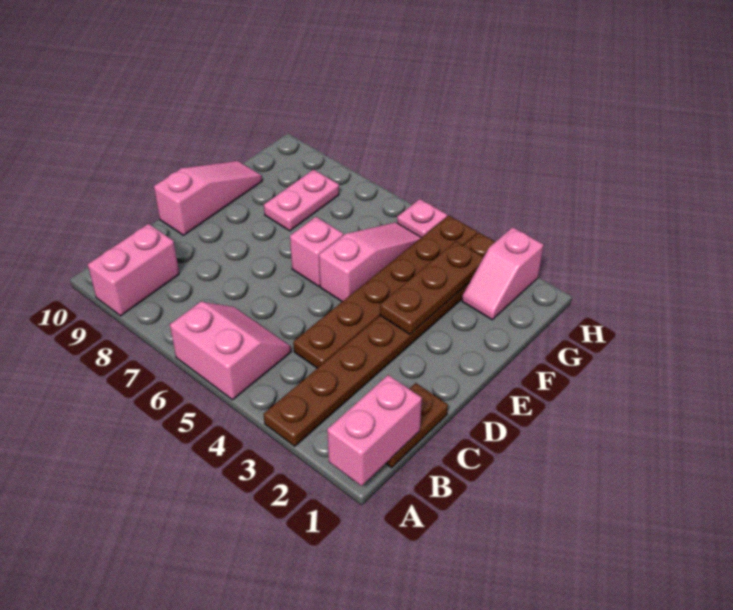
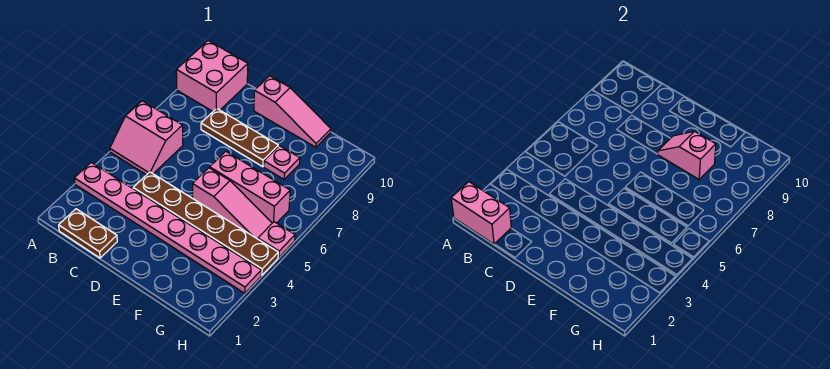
brown plate A3:H3 level 1 -> pink plate A3:H3 level 1
pink slope A5:B6 level 1 top A -> pink slope A5:B6 level 1 top 6
pink brick A9:B9 level 1 -> pink brick A9:B10 level 1
brown plate E3:G3 level 2 -> brown plate C8:E8 level 1
pink brick E6 level 1 -> pink brick E6:G6 level 1
pink plate F8:G8 level 1 -> pink plate F8 level 1
pink slope G2:H2 level 1 top H -> pink slope E8:F8 level 2 top F

